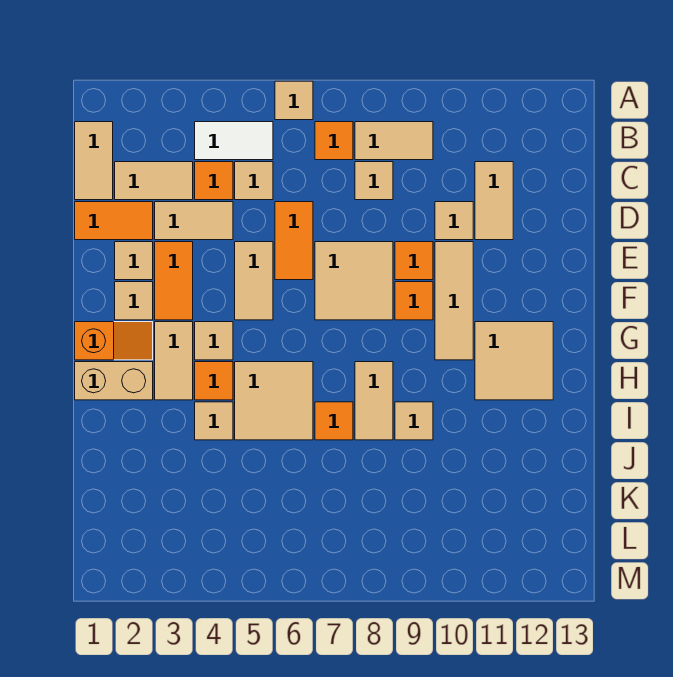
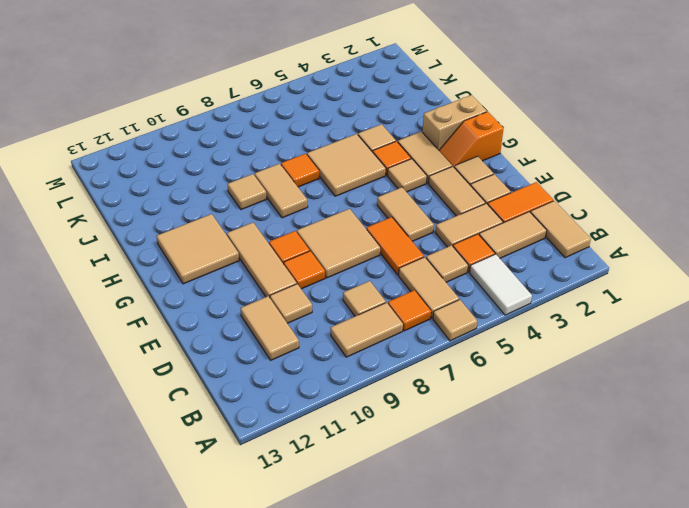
white tile B4:B5 level 1 -> white tile A4:B4 level 1
none -> tan tile B6:C6 level 1
orange tile E3:F3 level 1 -> tan tile E3:F3 level 1

